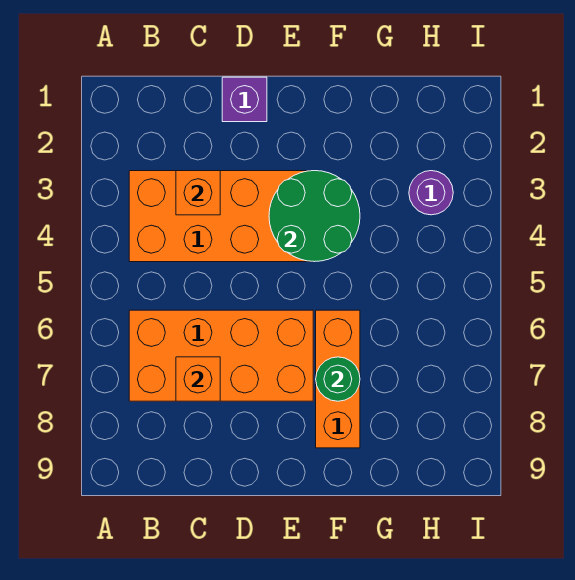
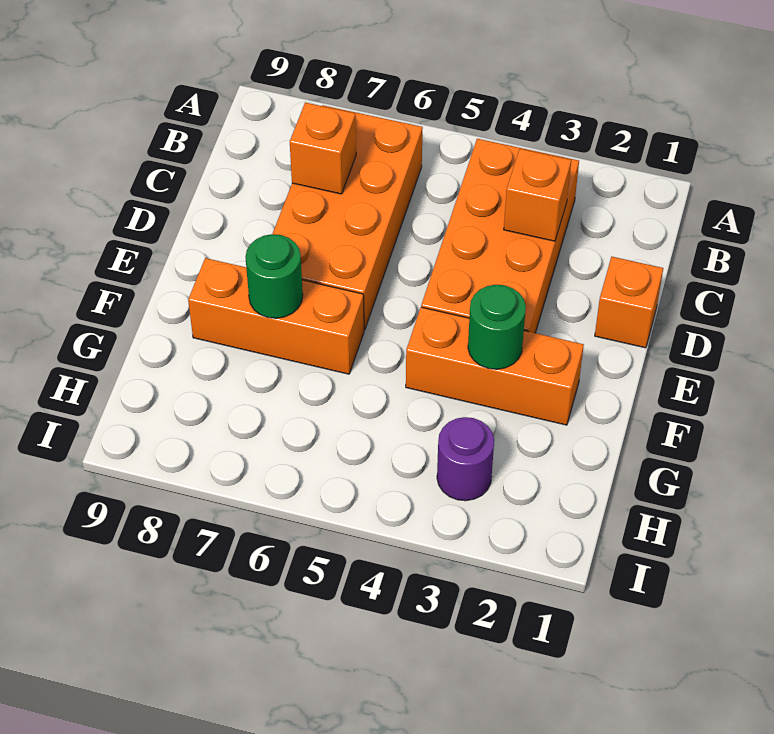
purple brick D1 level 1 -> orange brick D1 level 1
green round brick E3:F4 level 2 -> green round brick F3 level 2
none -> orange brick F2:F4 level 1

